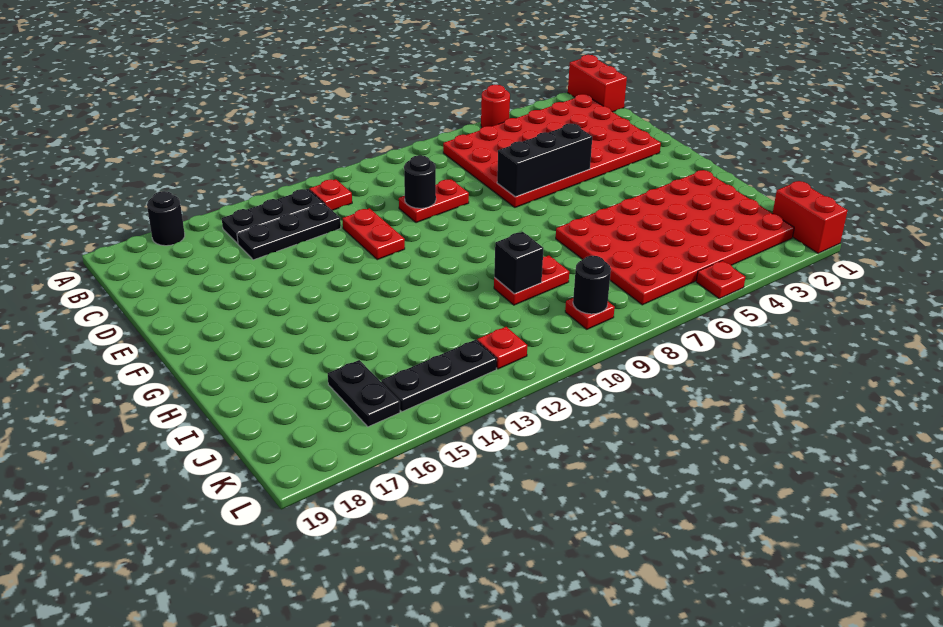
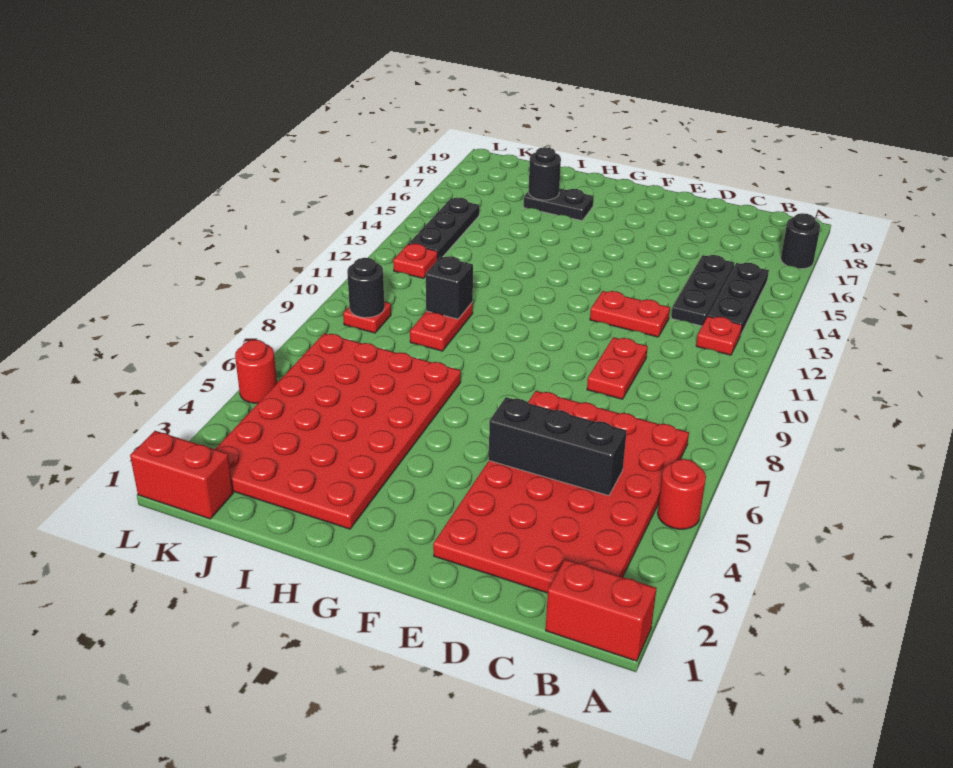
black round brick D10 level 2 -> black round brick I17 level 2
black brick E5:E7 level 2 -> black brick C5:E5 level 2
black plate J16:K16 level 1 -> black plate H17:I17 level 1
red plate L5 level 1 -> red round brick L5 level 1

